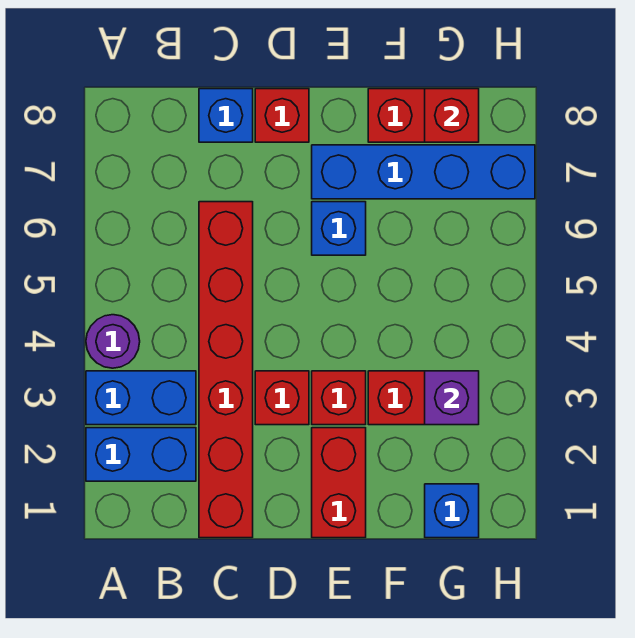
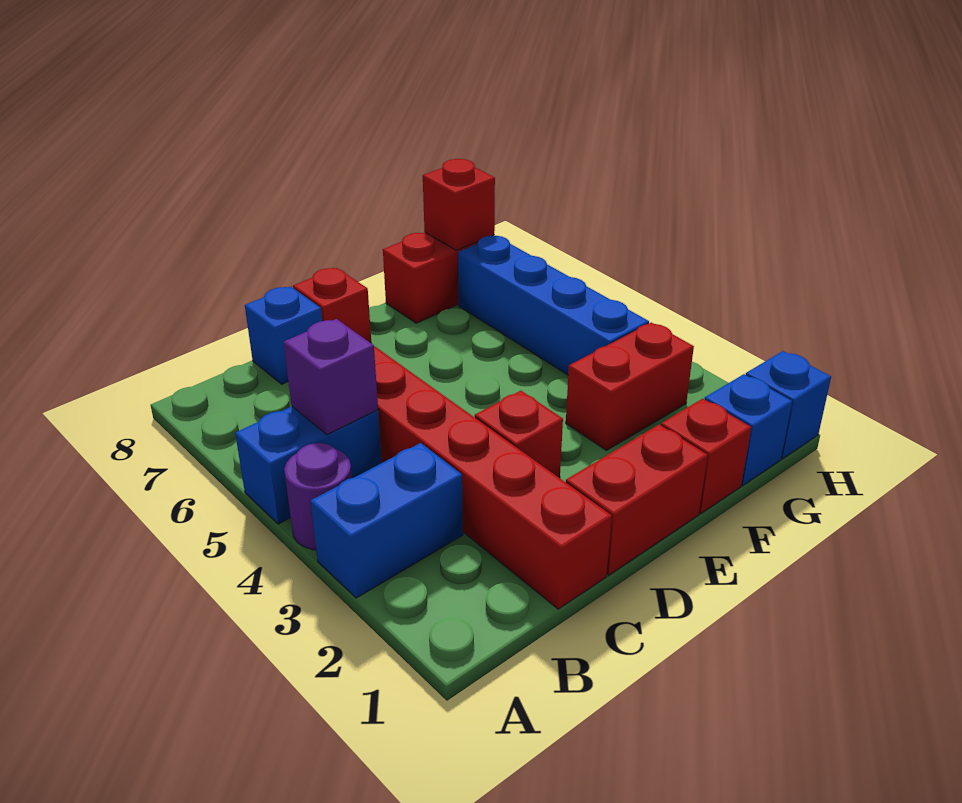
blue brick A2:B2 level 1 -> blue brick A5:B5 level 1
red brick E1:E2 level 1 -> red brick D1:E1 level 1
red brick E3 level 1 -> red brick F1 level 1
blue brick E6 level 1 -> blue brick H1 level 1
blue brick E7:H7 level 1 -> blue brick G4:G7 level 1
purple brick G3 level 2 -> purple brick B5 level 2

